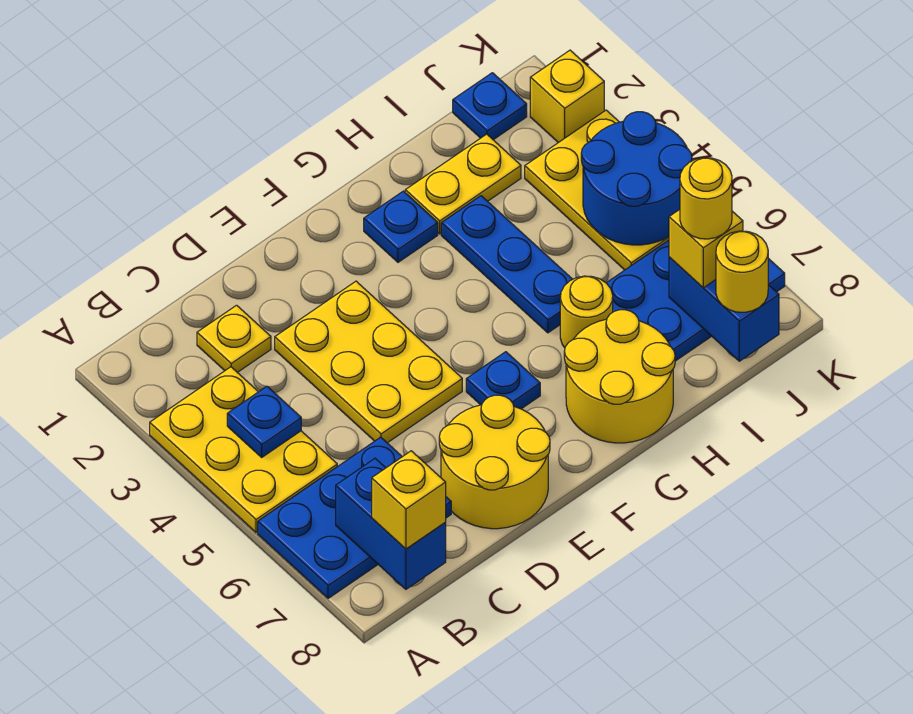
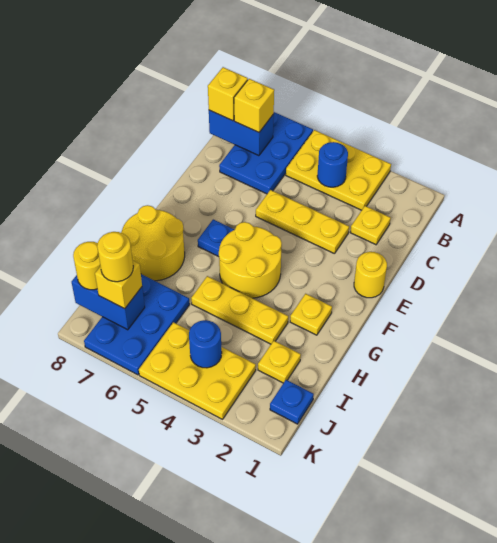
blue plate B4 level 2 -> blue round brick B4 level 2
yellow plate D3:E5 level 1 -> yellow plate D3:D5 level 1
yellow round brick D7:E8 level 1 -> yellow round brick F4:G5 level 1
blue plate G2 level 1 -> yellow plate G2 level 1
yellow plate H2:I2 level 1 -> yellow plate I2 level 1
blue plate H3:H5 level 1 -> yellow plate H3:H5 level 1
yellow round brick H6 level 1 -> yellow round brick E1 level 1
blue round brick J4:K5 level 2 -> blue round brick J4 level 2
yellow brick K2 level 1 -> yellow brick B7 level 3

